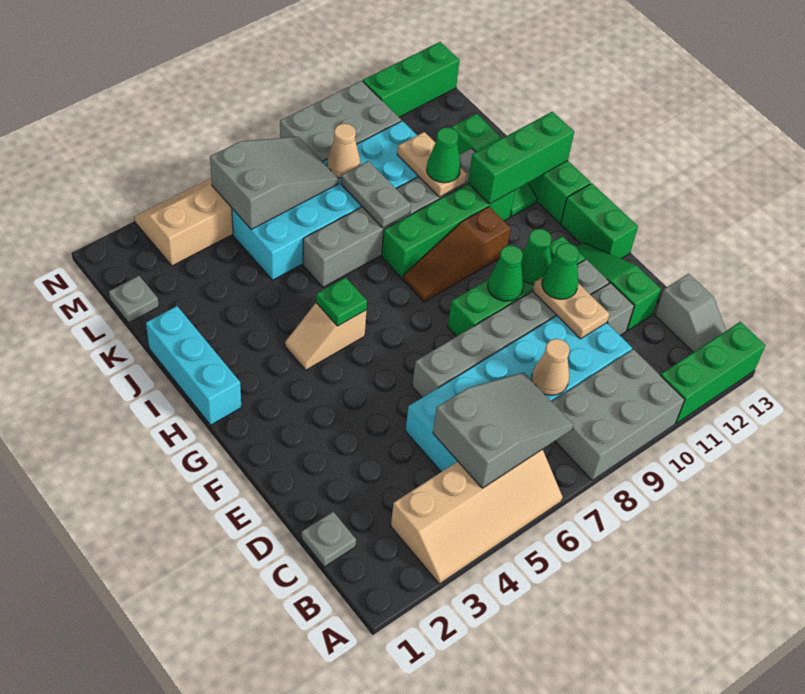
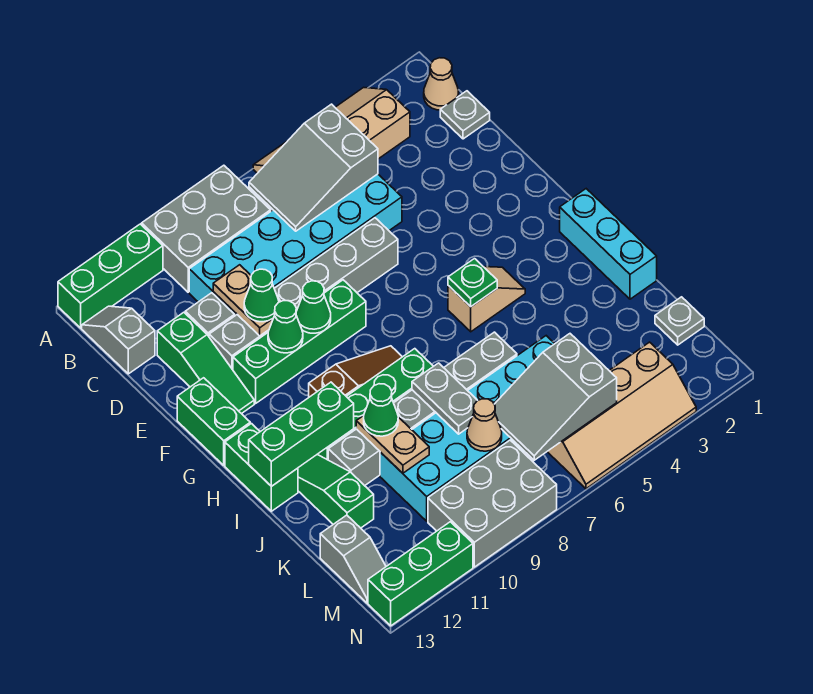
tan cone C8 level 2 -> tan cone B1 level 1
none -> grey slope L13:M13 level 1 top L

